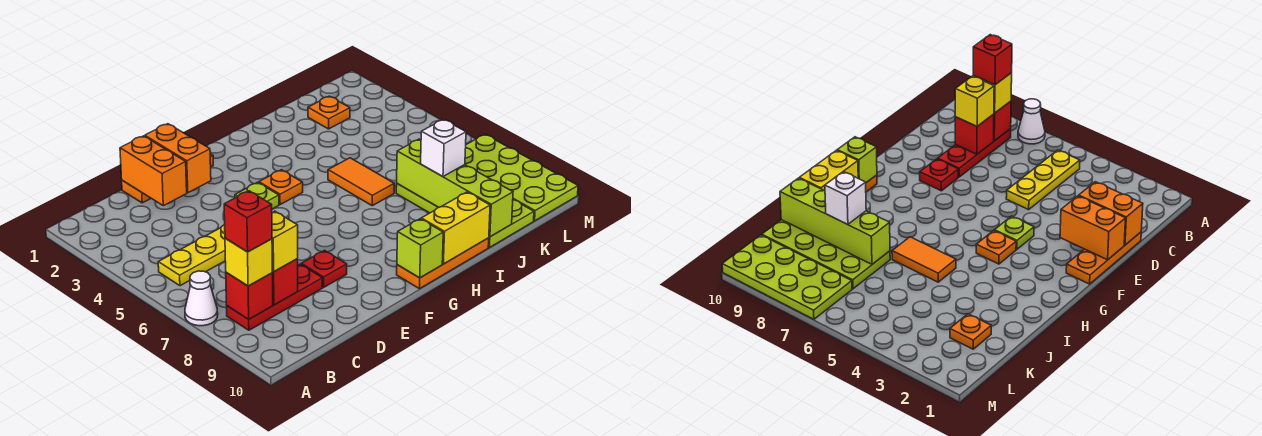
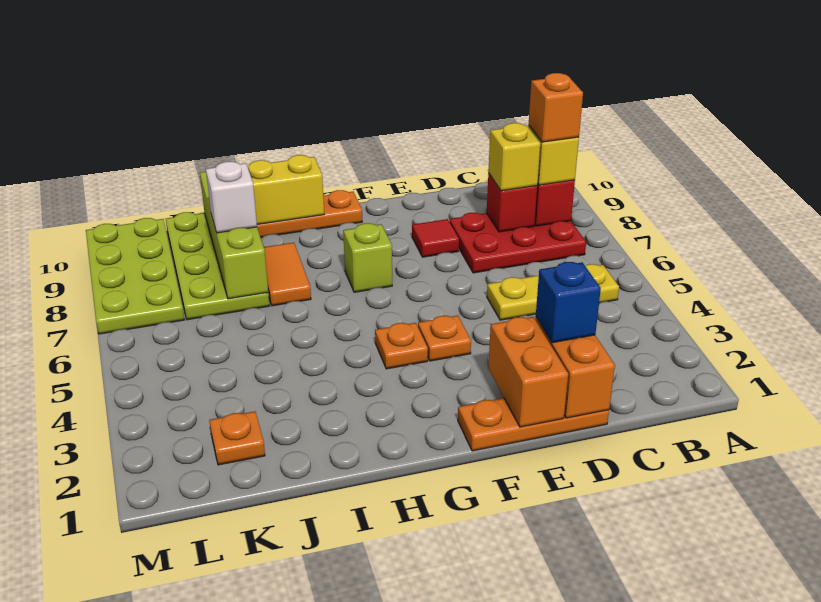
white cone A7 level 1 -> none
red plate B8:D8 level 1 -> red plate B7:D8 level 1
red brick B8 level 4 -> orange brick B8 level 4
none -> blue brick D2 level 3
red plate E8 level 1 -> red tile E8 level 1
lime plate F4 level 1 -> orange plate F4 level 1
lime brick G10 level 2 -> lime brick G7 level 1
orange tile I5:I6 level 1 -> orange tile I7:I8 level 1

